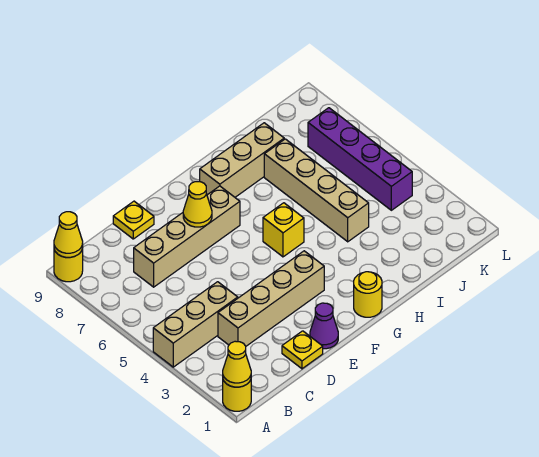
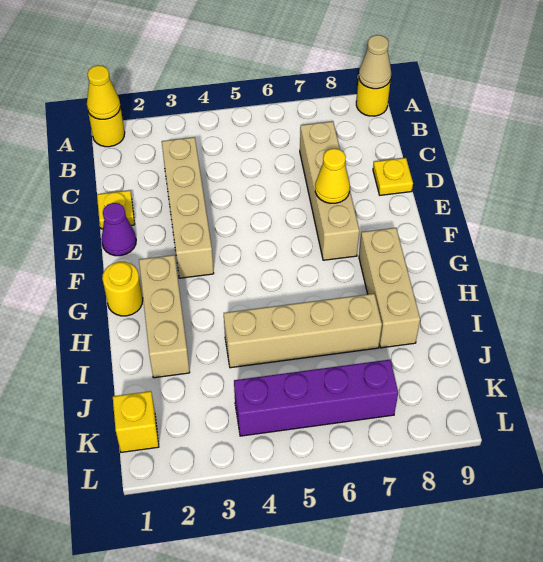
tan brick A4:C4 level 1 -> tan brick G2:I2 level 1
yellow cone A9 level 2 -> tan cone A9 level 2
yellow brick G5 level 1 -> yellow brick K1 level 1

